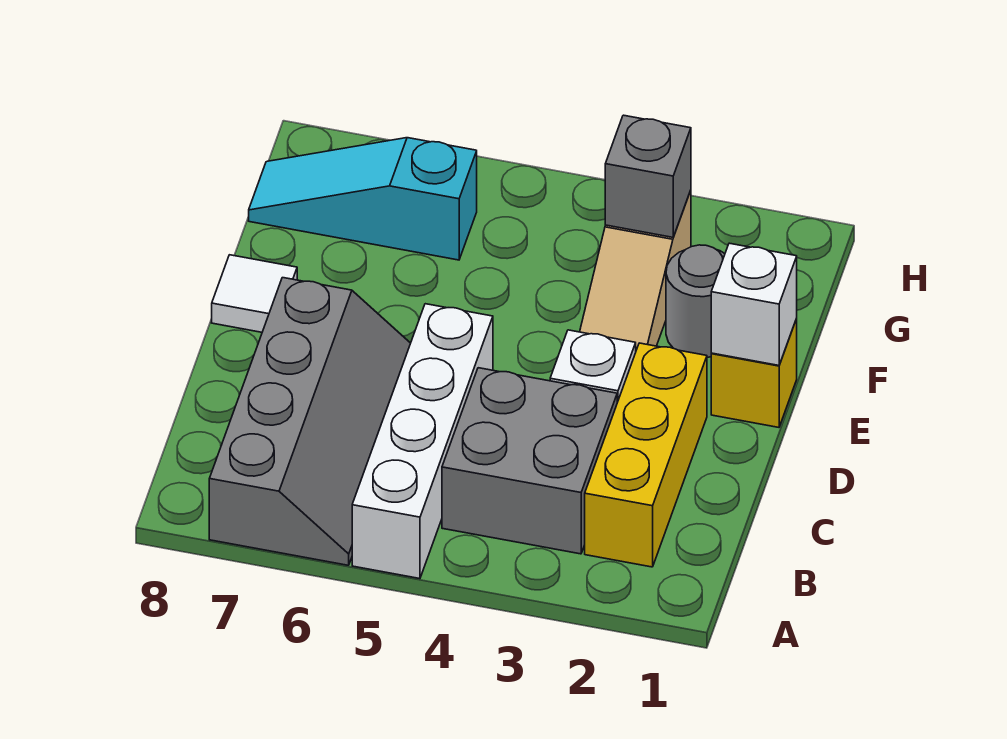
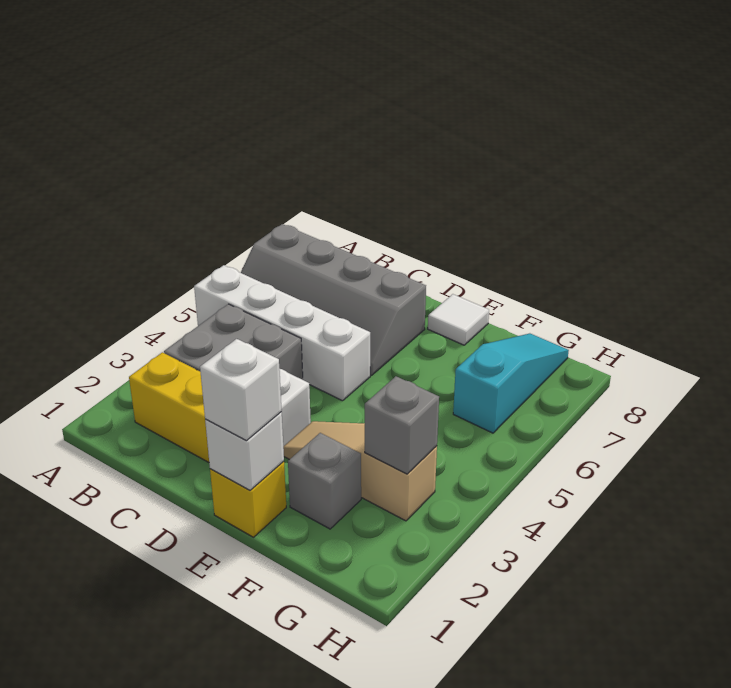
none -> white brick E1 level 3
grey round brick F2 level 1 -> grey brick F2 level 1

